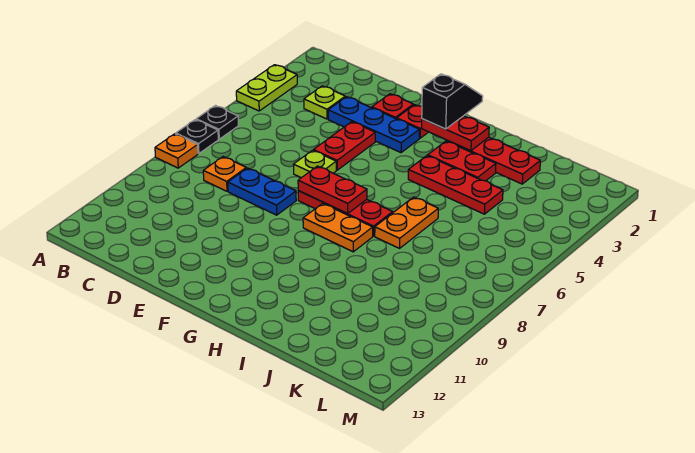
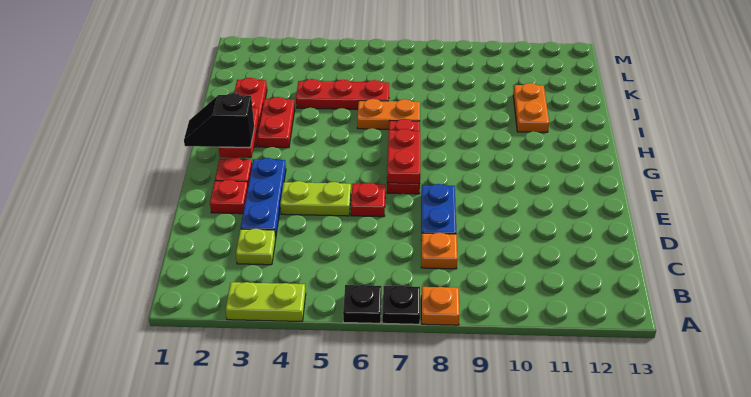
red plate E4:E5 level 1 -> lime plate E4:E5 level 1
lime plate E6 level 1 -> red plate E6 level 1
orange plate G8:H8 level 1 -> orange plate I11:J11 level 1
red plate H4:J4 level 1 -> red plate J4:J6 level 1

